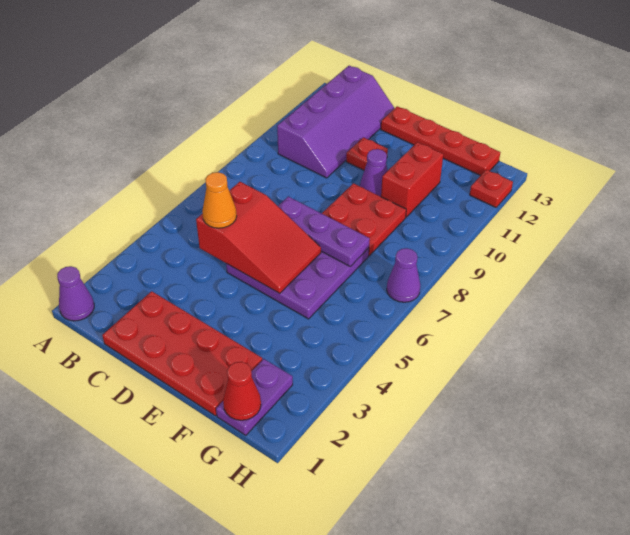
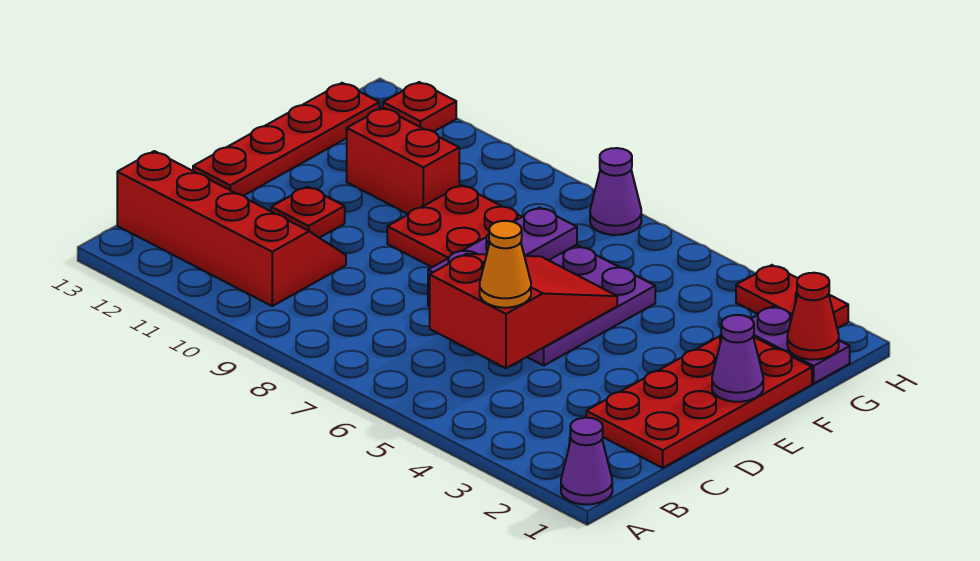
purple slope B10:C13 level 1 top B -> red slope B10:C13 level 1 top B
purple cone E10 level 1 -> purple cone E1 level 2
none -> red plate H2:H3 level 1

